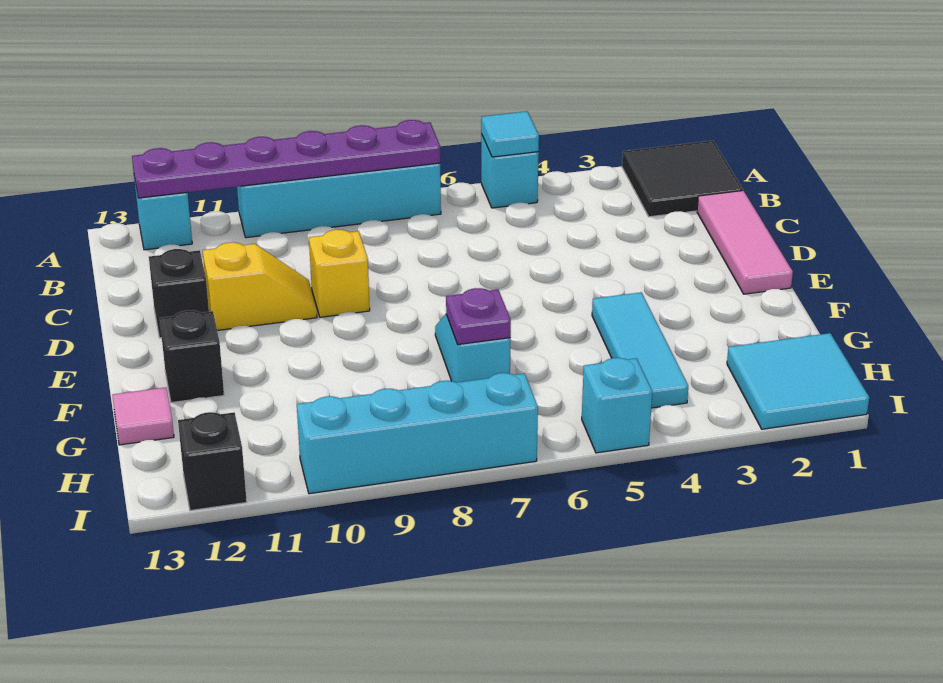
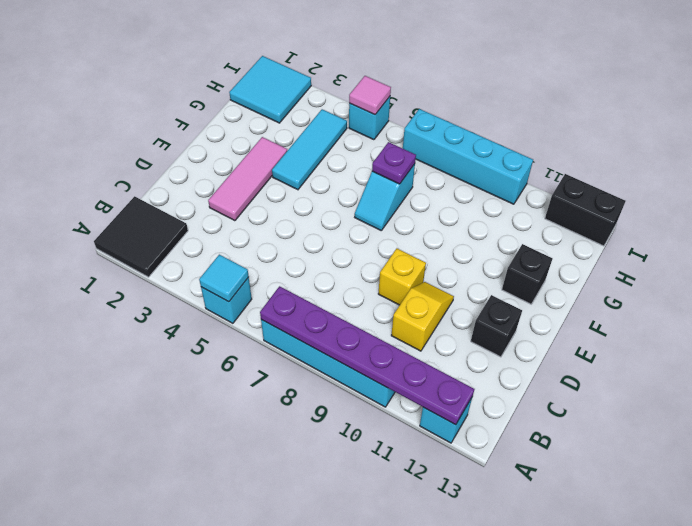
pink tile C1:E1 level 1 -> pink tile D3:F3 level 1
yellow slope D10:D11 level 1 top 11 -> yellow slope C10:D10 level 1 top C
pink tile G13 level 1 -> pink tile I5 level 2
black brick I12 level 1 -> black brick I12:I13 level 1

